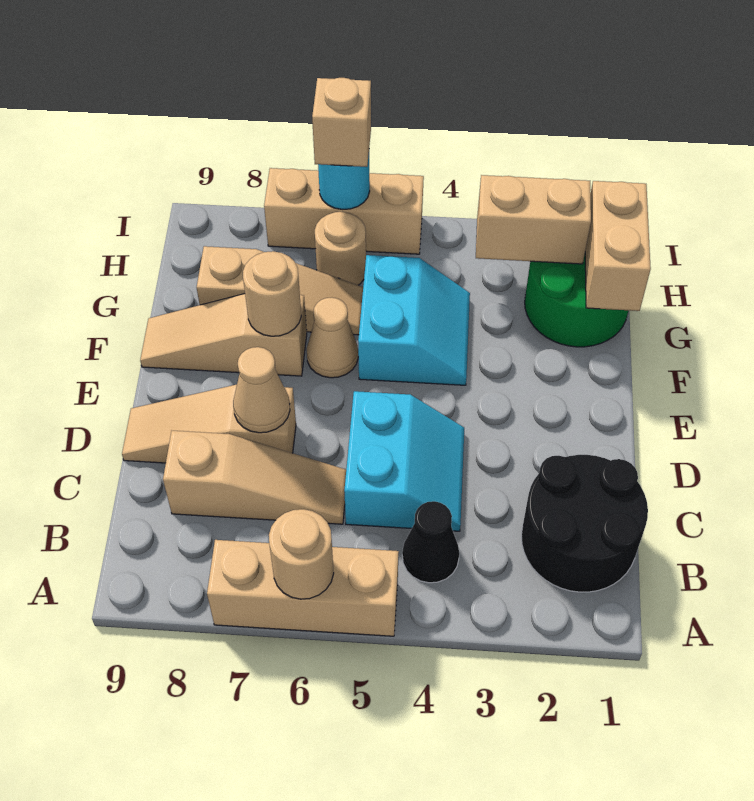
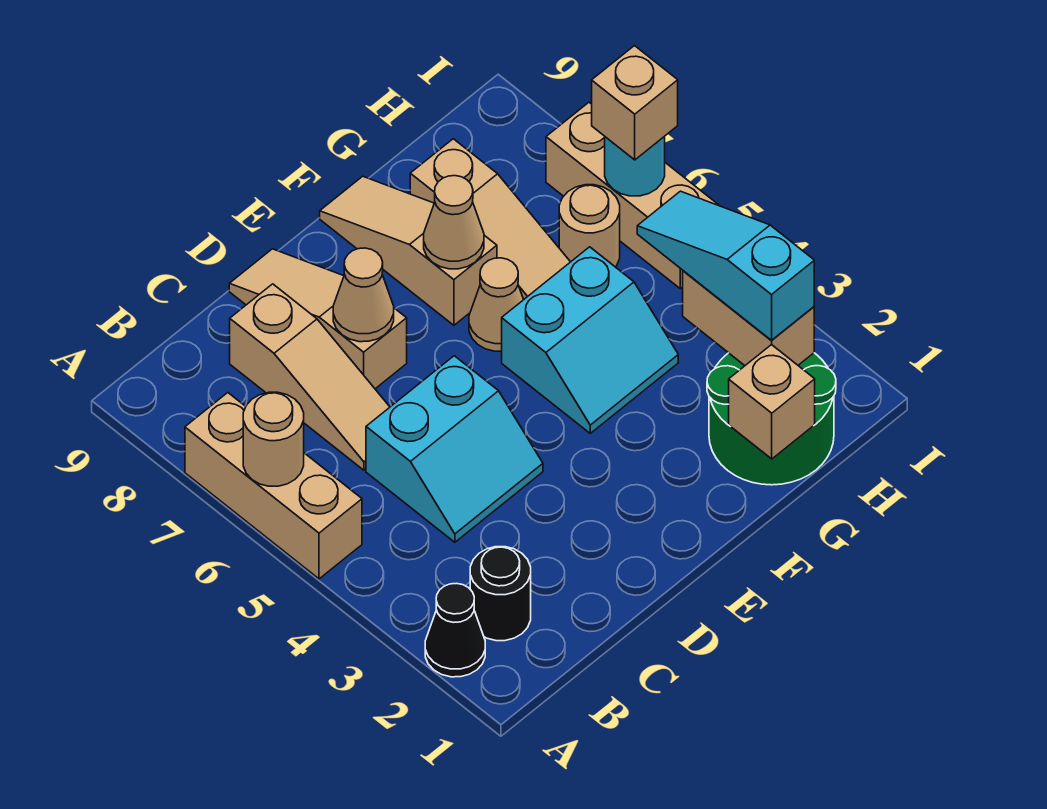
black round brick B1:C2 level 1 -> black round brick B2 level 1
black cone B4 level 1 -> black cone A2 level 1
tan round brick F7 level 2 -> tan cone F7 level 2
tan brick G1:H1 level 2 -> tan brick G1 level 2
none -> cyan slope H2:H4 level 3 top 2

